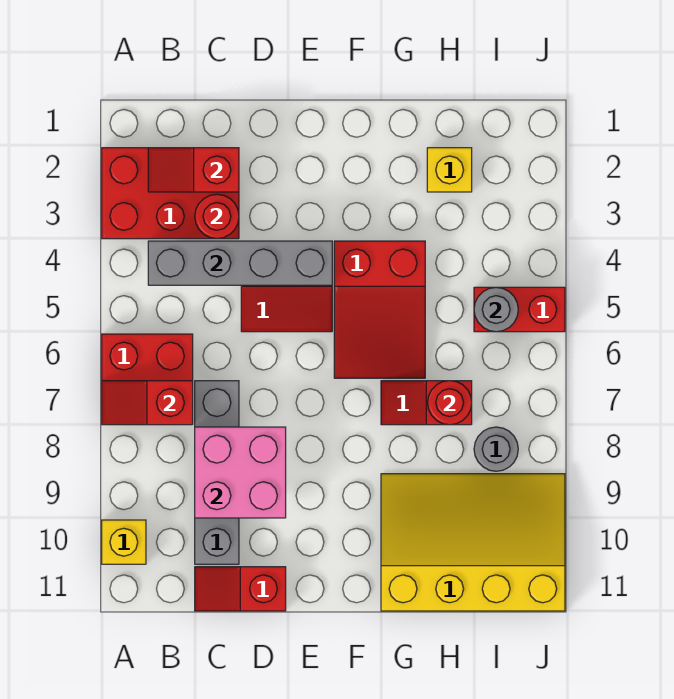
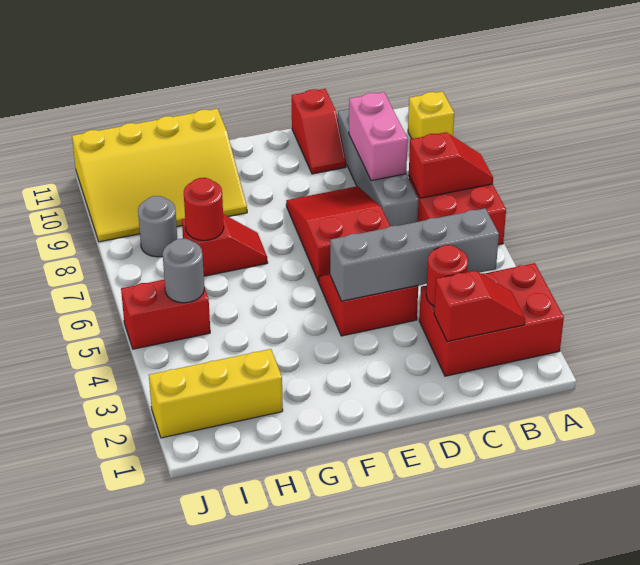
pink brick C8:D9 level 2 -> pink brick C8:C9 level 2
red slope C11:D11 level 1 top D -> red slope D10:D11 level 1 top 11
red slope F4:G6 level 1 top 4 -> red slope D6:E8 level 1 top 6
yellow brick H2 level 1 -> yellow brick H2:J2 level 1

